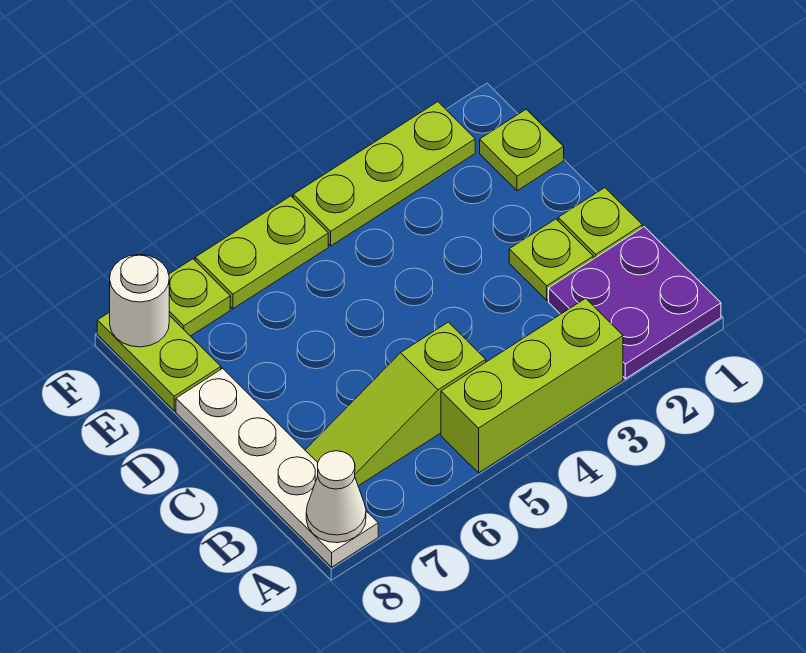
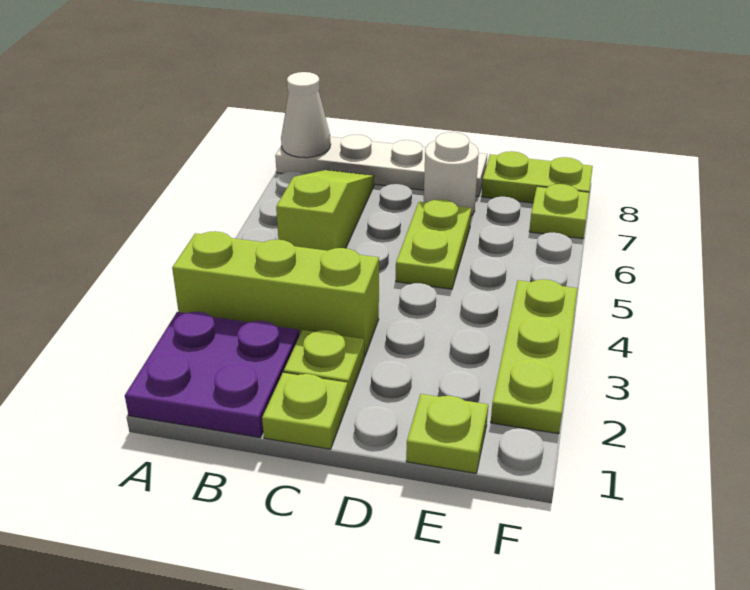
lime brick A3:A5 level 1 -> lime brick A3:C3 level 1
lime plate F5:F6 level 1 -> lime plate D5:D6 level 1
white round brick F8 level 2 -> white round brick D7 level 1

